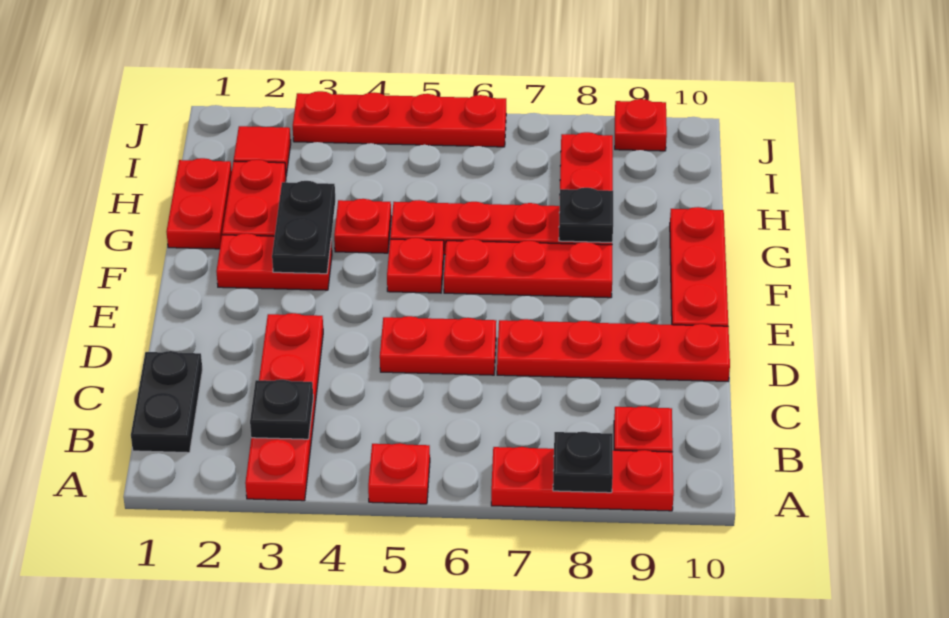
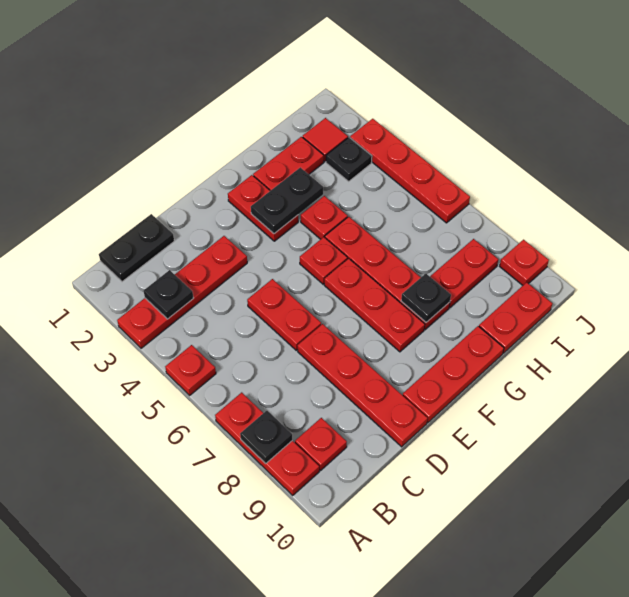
red plate G1:H1 level 1 -> red plate H10:I10 level 1
none -> black plate I3 level 1

